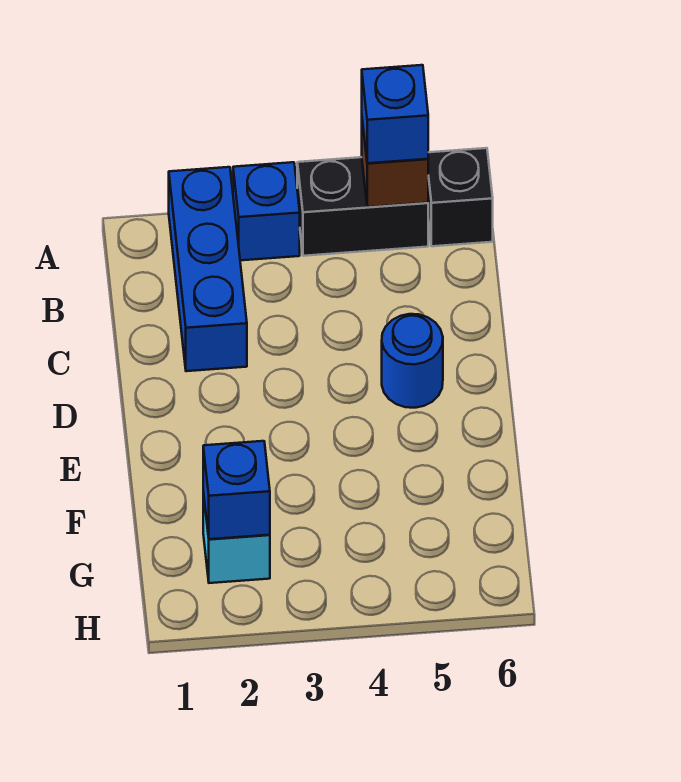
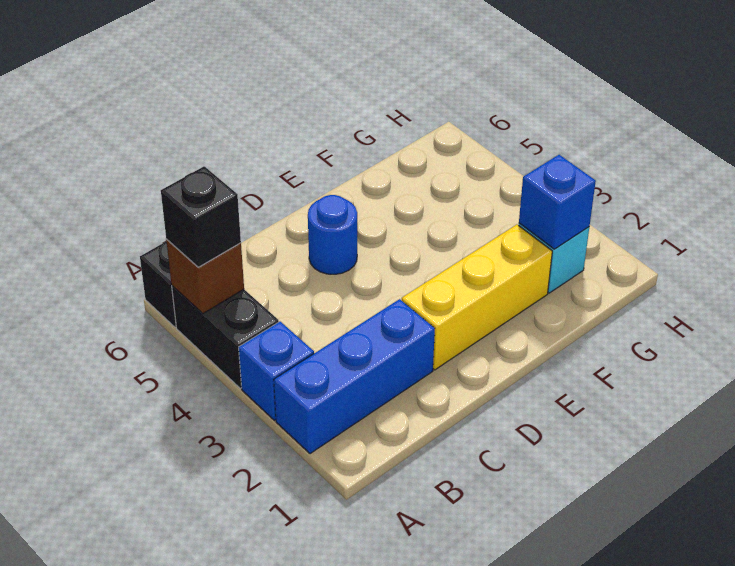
blue brick A5 level 3 -> black brick A5 level 3
none -> yellow brick D2:F2 level 1

